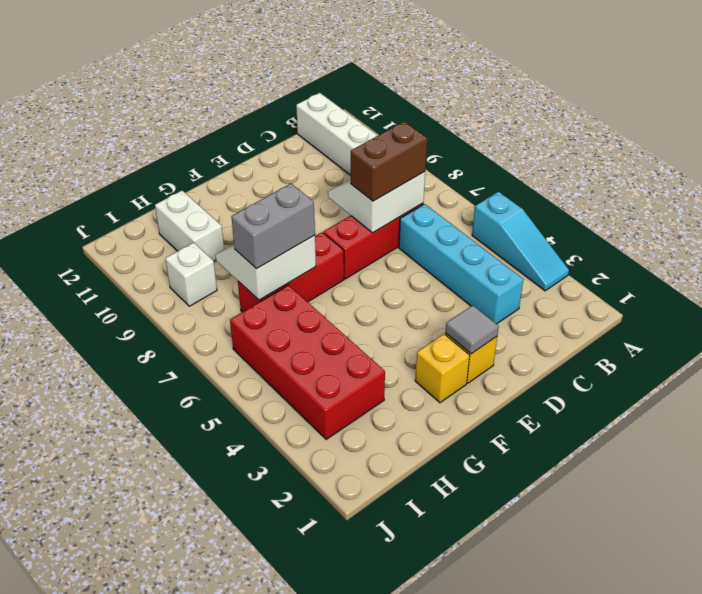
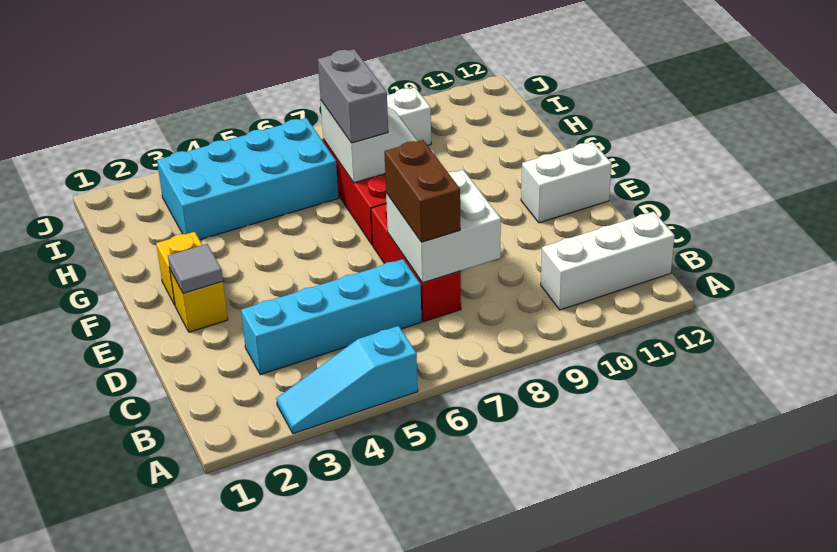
white slope C7:D8 level 2 top 7 -> white brick C7:D8 level 2
red brick H3:I6 level 1 -> cyan brick H3:I6 level 1
white brick H10:H11 level 1 -> white brick E11:E12 level 1

